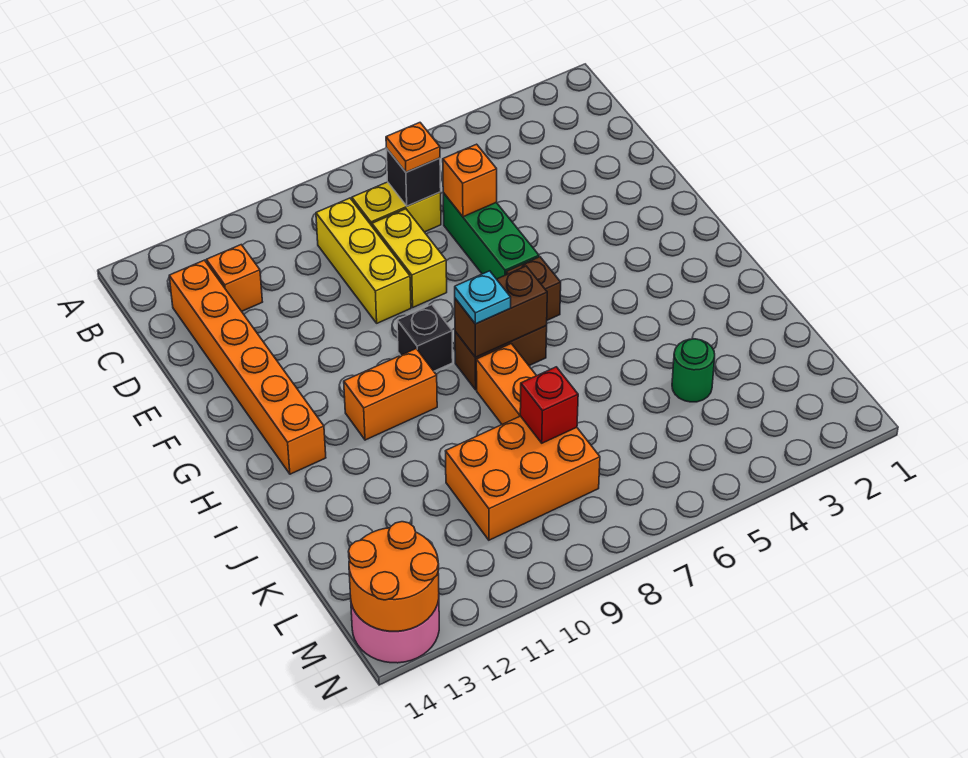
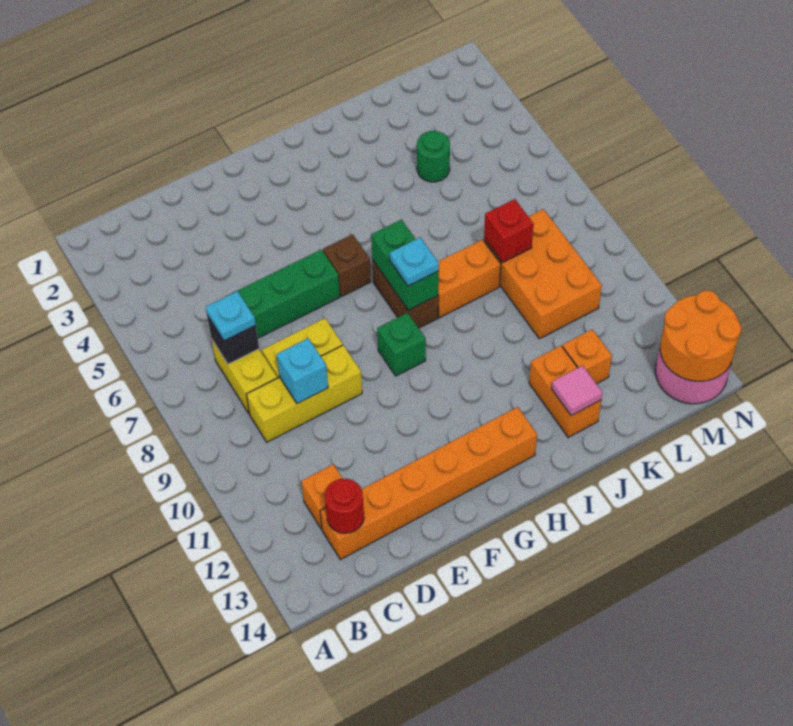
orange plate C7 level 3 -> cyan plate C7 level 3
none -> red round brick C13 level 2
orange brick D6 level 2 -> orange brick K12 level 1
none -> cyan brick D9 level 2
black brick G9 level 1 -> green brick G9 level 1
brown brick H7:H8 level 2 -> green brick H7:H8 level 2
orange brick H10:H11 level 1 -> orange brick J12:J13 level 1
none -> pink tile J13 level 2

